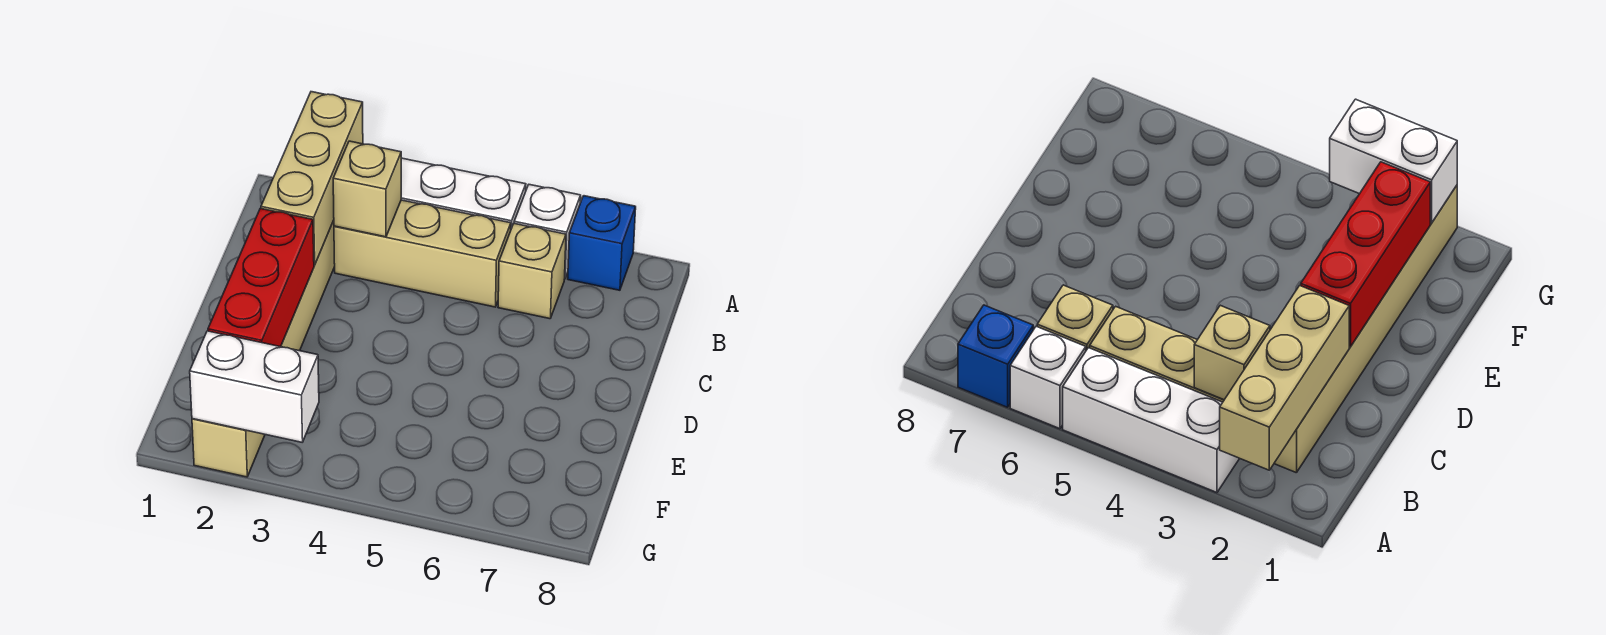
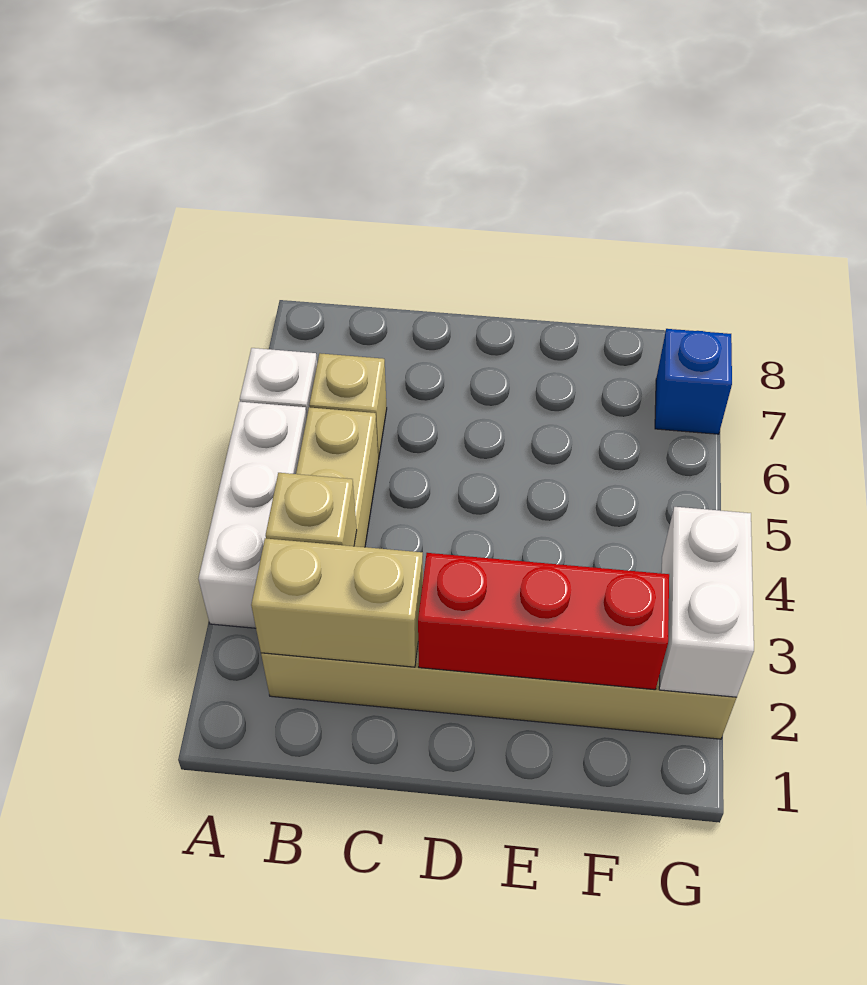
tan brick A2:C2 level 2 -> tan brick B2:C2 level 2
blue brick A7 level 1 -> blue brick G7 level 1

